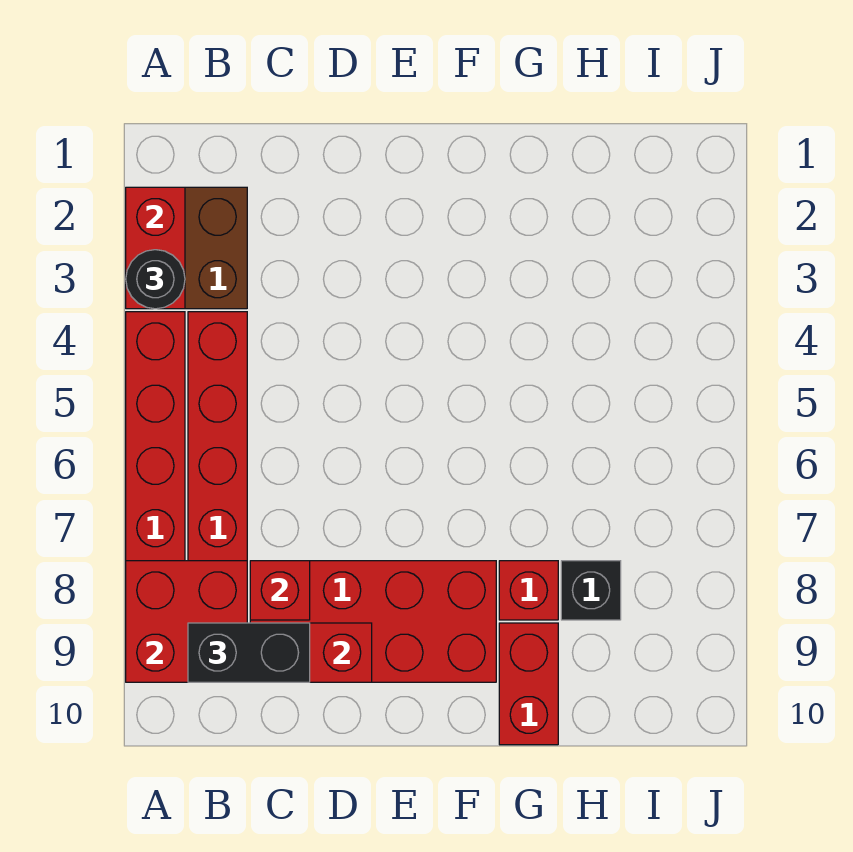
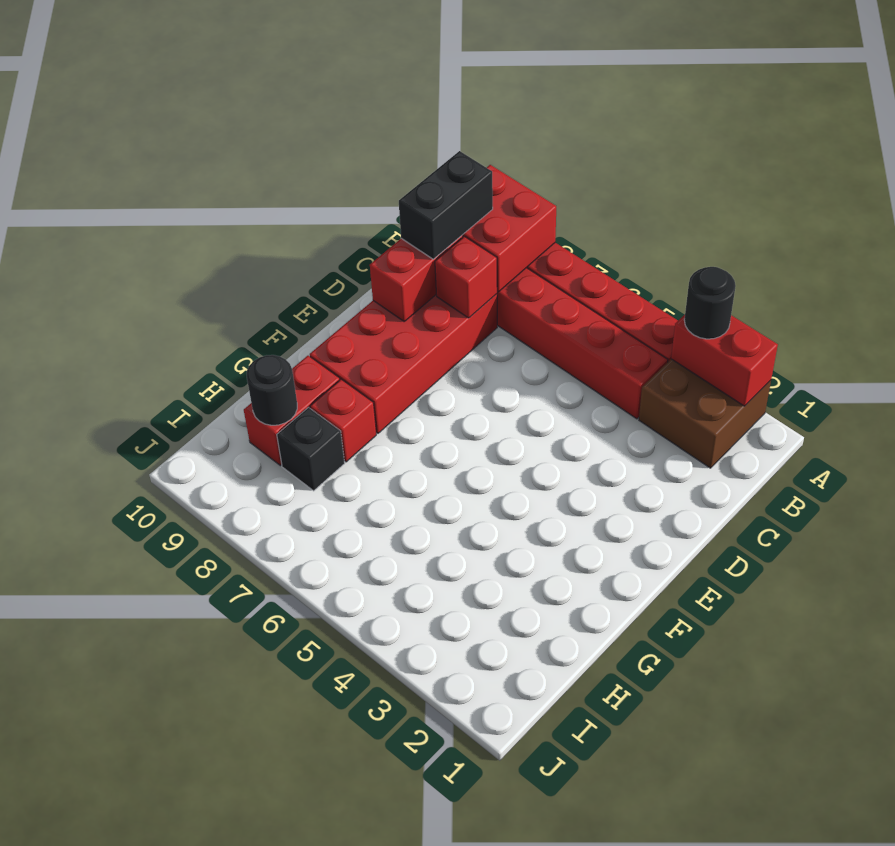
red brick G9:G10 level 1 -> red brick G9:H9 level 1
none -> black round brick H9 level 2

